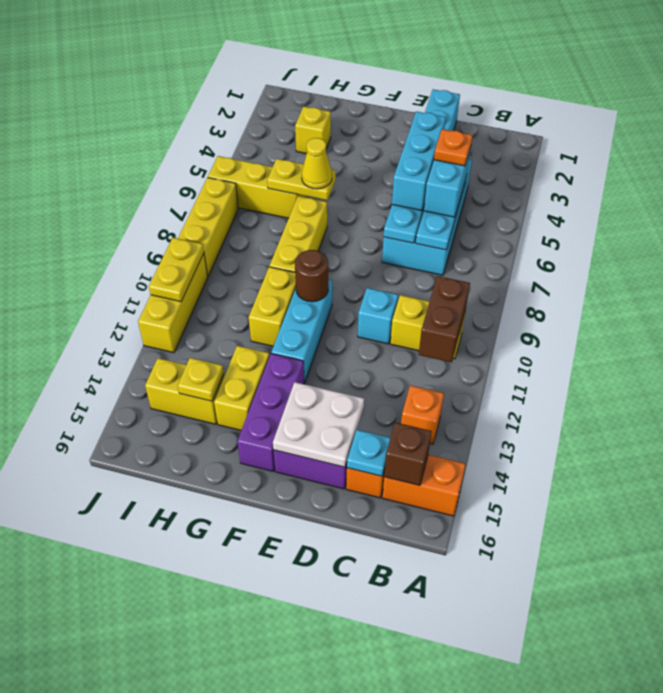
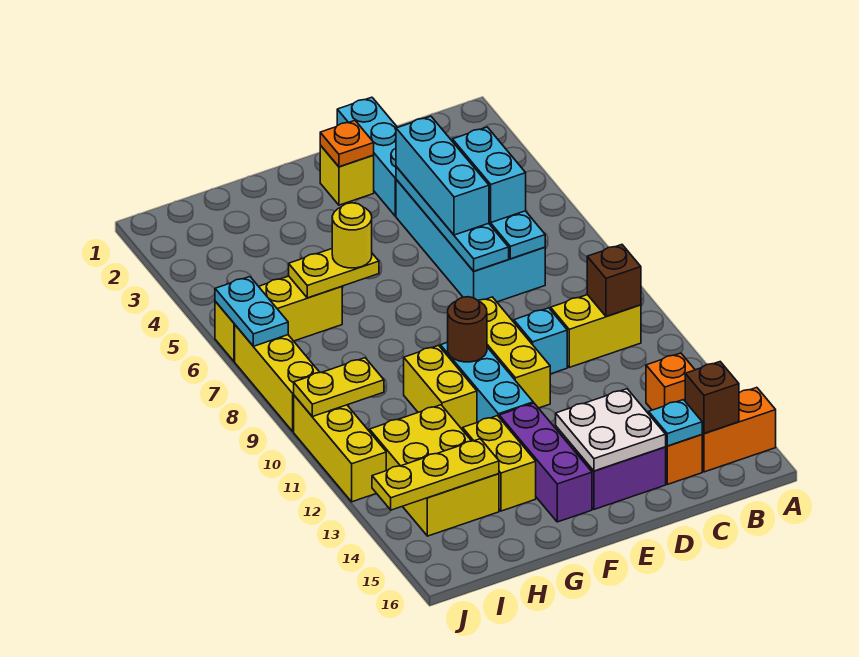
brown brick B10:B11 level 2 -> brown brick B10 level 2
orange plate C5 level 4 -> orange plate E2 level 2
yellow cone G6 level 3 -> yellow round brick G6 level 3
yellow brick G7:G9 level 1 -> yellow brick E9:E11 level 1
yellow brick H3 level 1 -> yellow brick E2 level 1
yellow brick H14:I14 level 1 -> yellow brick H12:I14 level 1
yellow plate H14 level 2 -> yellow plate H14:J14 level 2
none -> cyan plate J6:J7 level 2
yellow plate J10:J11 level 2 -> yellow plate I10:J10 level 2

